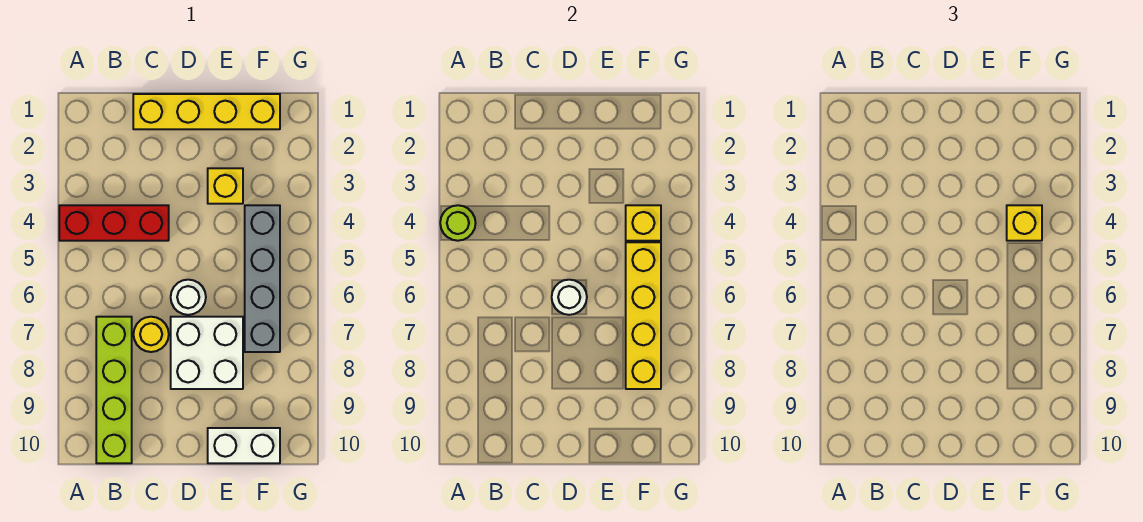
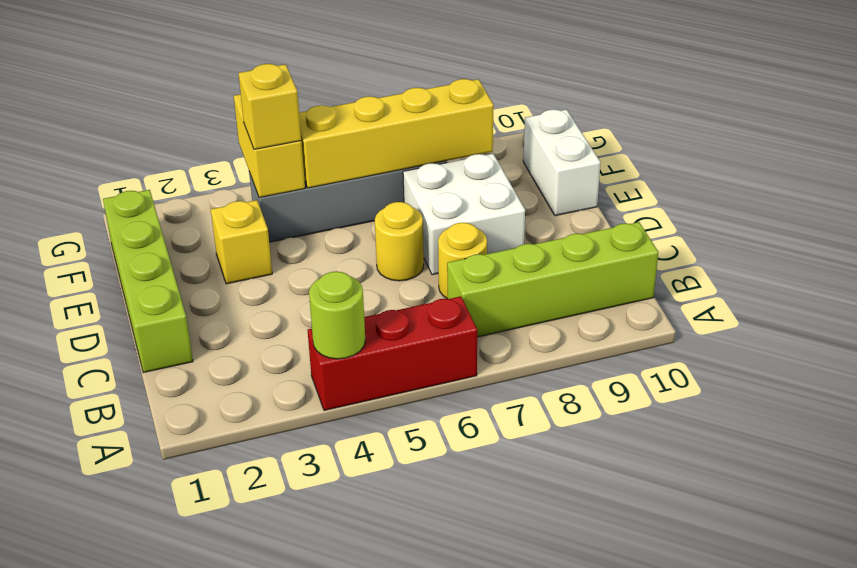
red brick A4:C4 level 1 -> red brick A4:A6 level 1
yellow brick C1:F1 level 1 -> lime brick C1:F1 level 1
white round brick D6 level 1 -> yellow round brick D6 level 1
white round brick D6 level 2 -> none
yellow brick F4 level 2 -> yellow brick F4:G4 level 2

